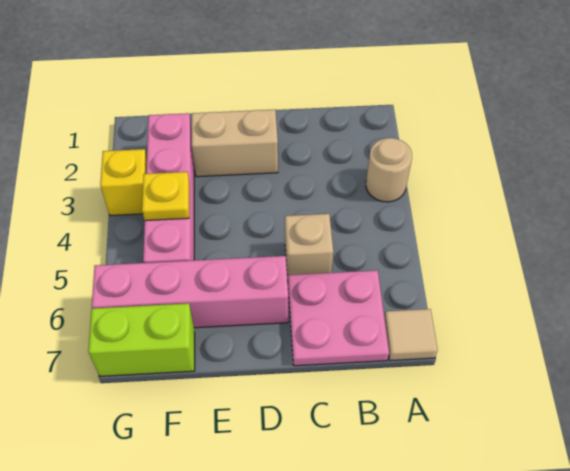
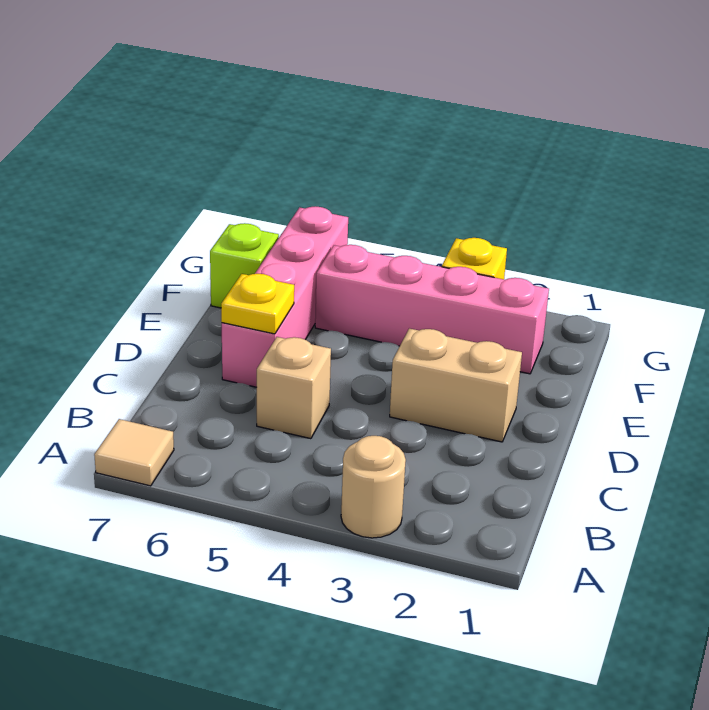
pink plate B6:C7 level 1 -> none
tan brick D2:E2 level 1 -> tan brick D2:D3 level 1
yellow plate F4 level 2 -> yellow plate D6 level 2
lime brick F7:G7 level 1 -> lime brick F7 level 1

